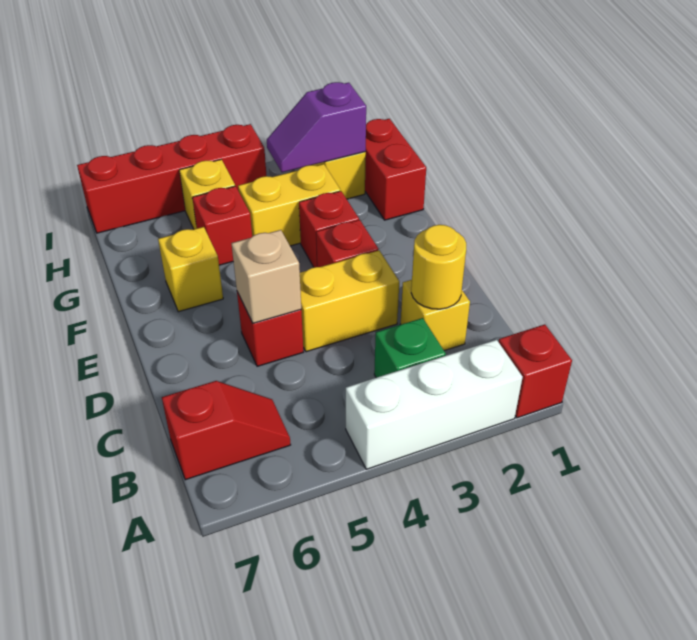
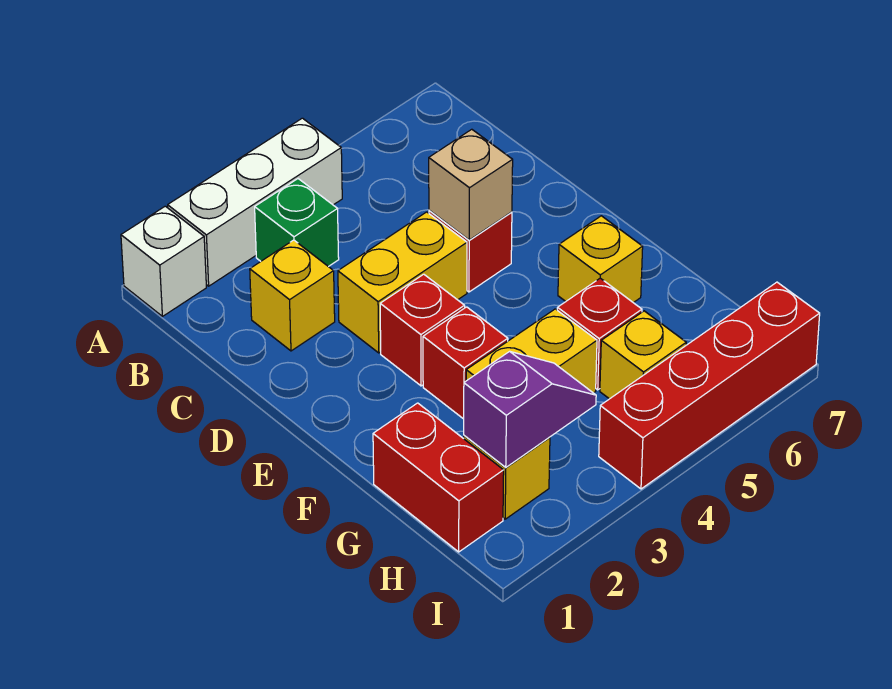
red brick A1 level 1 -> white brick A1 level 1
red slope B6:B7 level 1 top 7 -> none
yellow round brick C2 level 2 -> none

